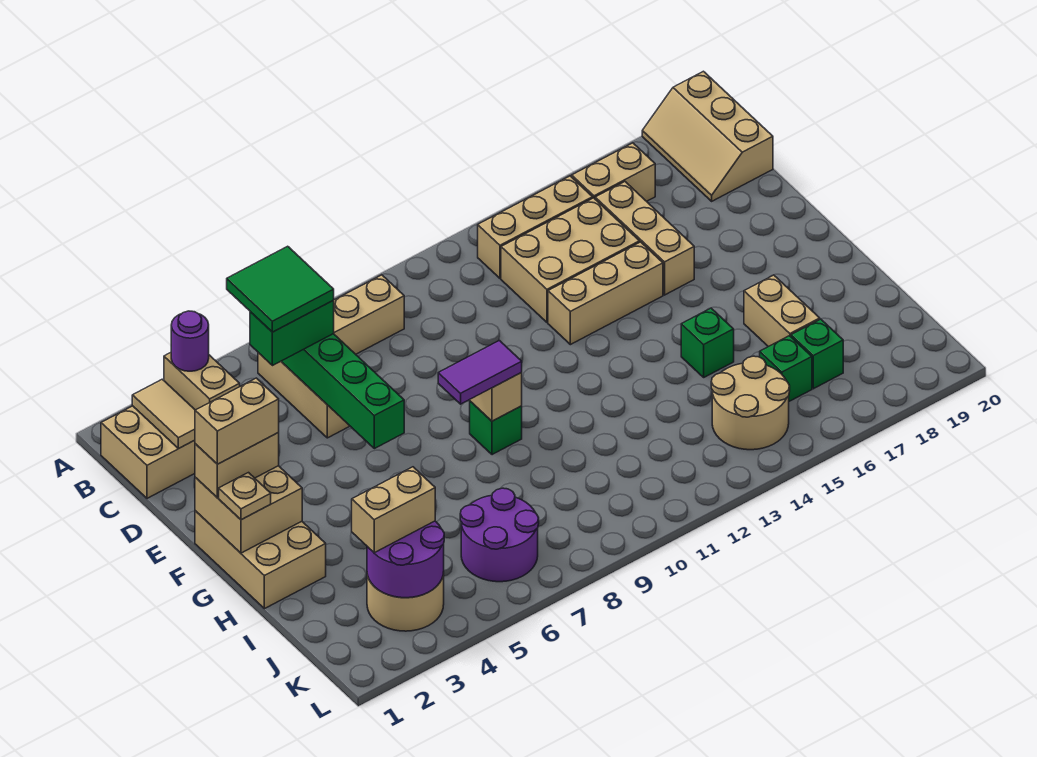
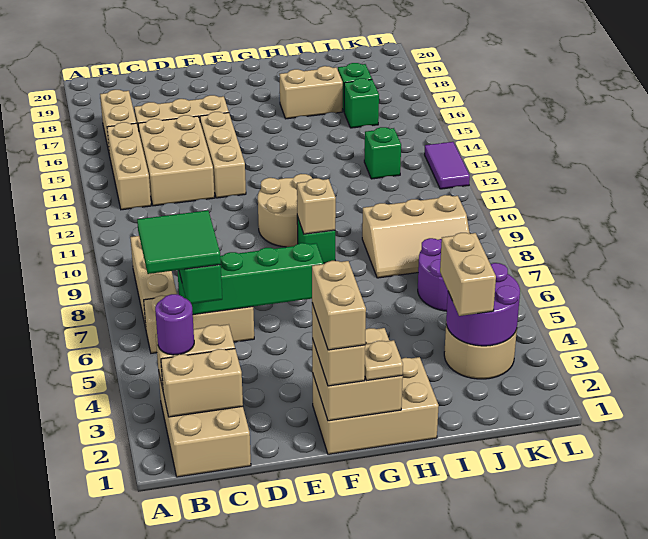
tan slope A19:C20 level 1 top 20 -> tan slope I8:K9 level 1 top 9
tan tile B2:C2 level 2 -> tan brick B2:C2 level 2
purple tile G8:G9 level 3 -> purple tile L12:L13 level 1
green brick H15 level 1 -> green brick J13 level 1
tan round brick J14:K15 level 1 -> tan round brick F10:G11 level 1

